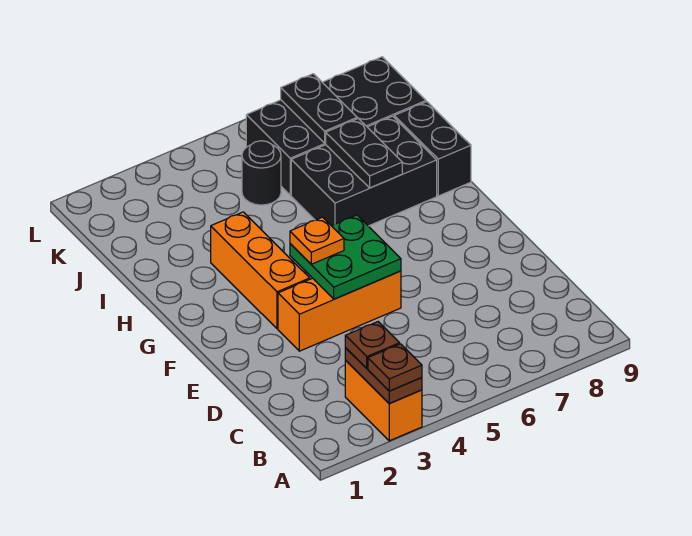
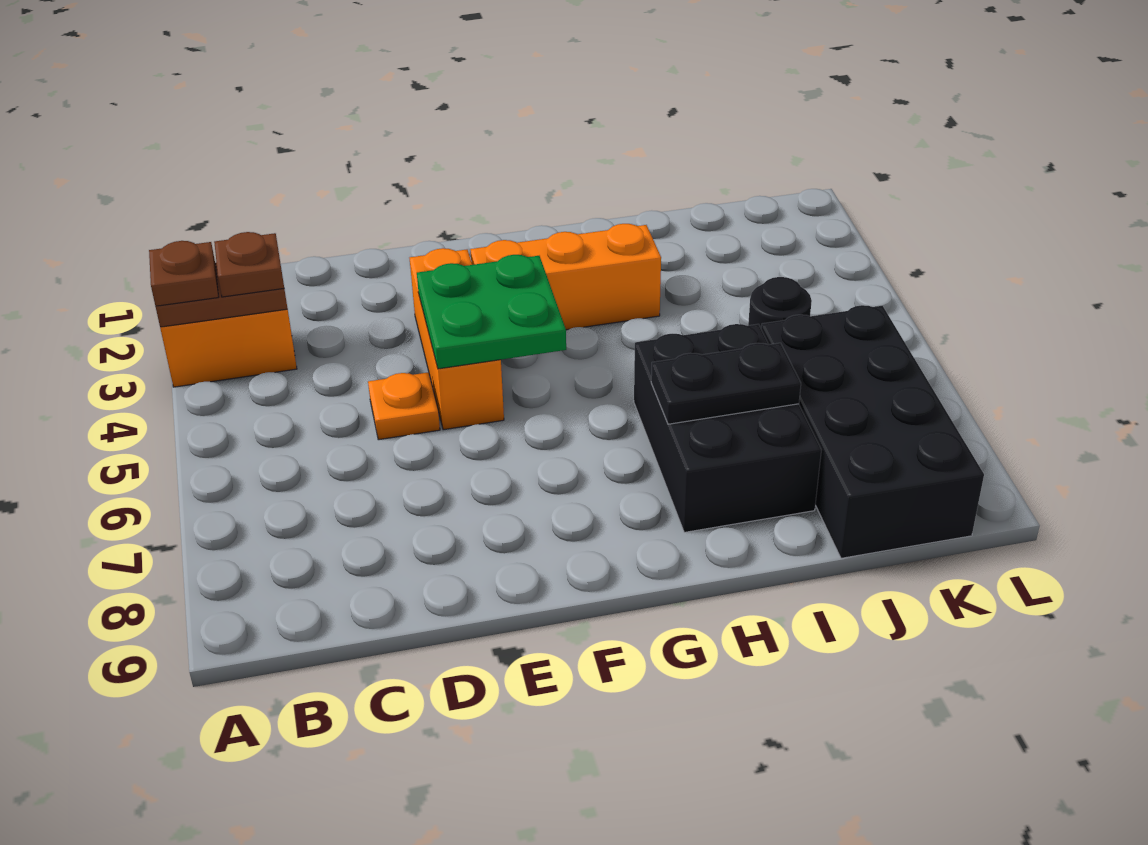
orange plate F4 level 3 -> orange plate D5 level 1
black brick H9:I9 level 1 -> none
black plate J7:K7 level 2 -> none

